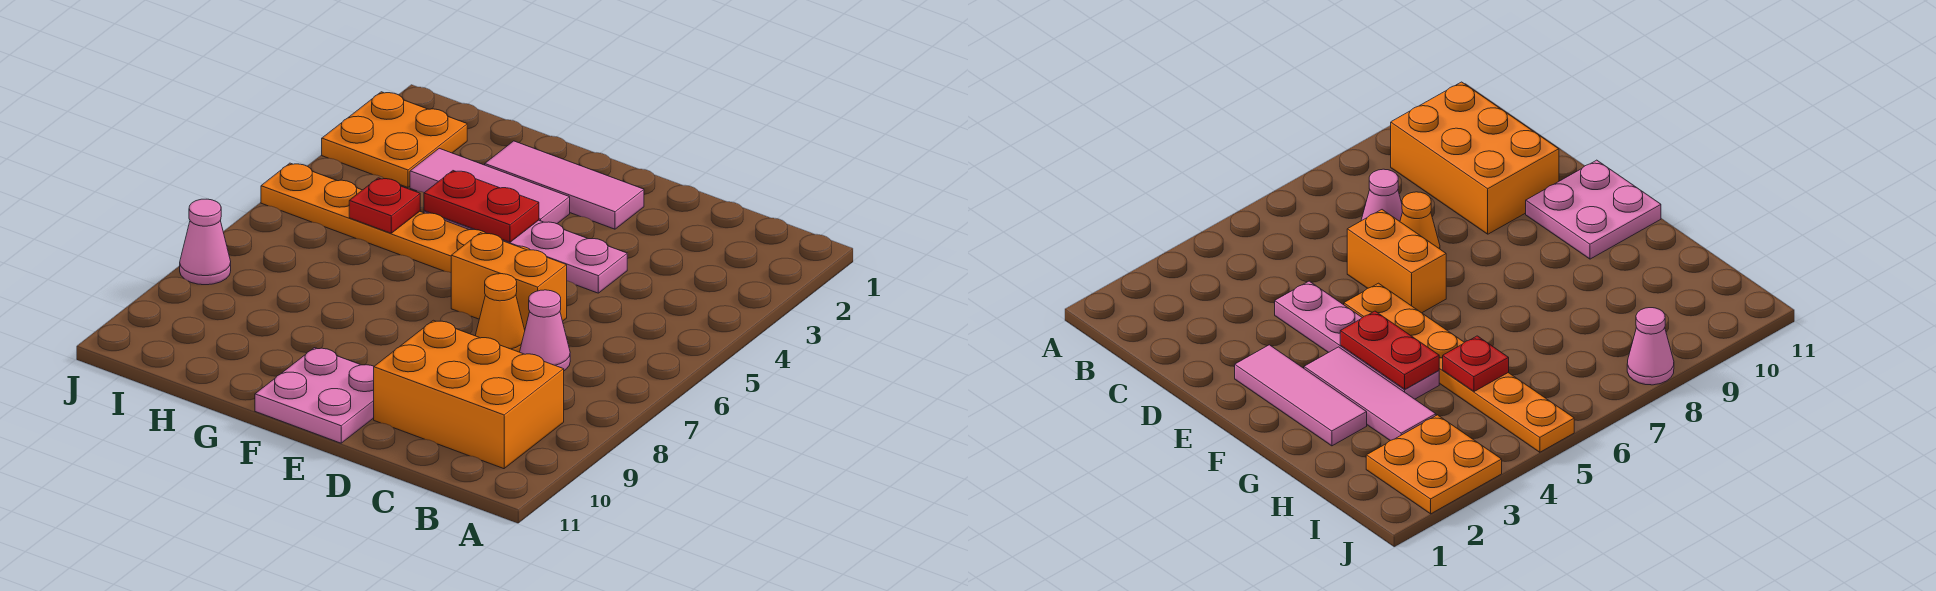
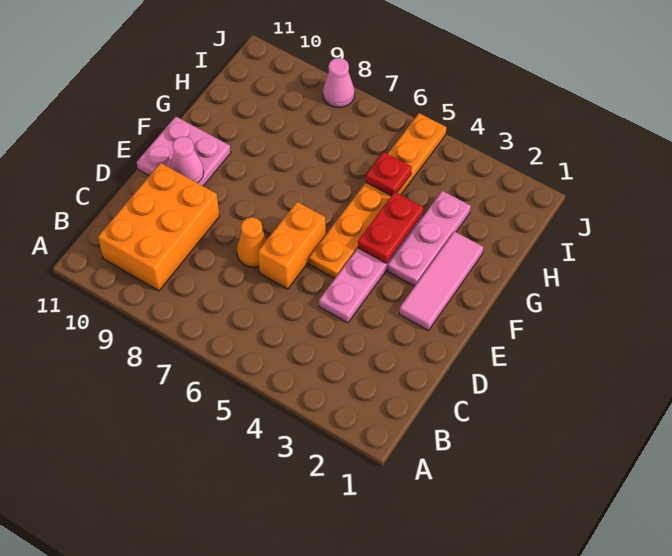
pink cone C7 level 1 -> pink cone E10 level 2
pink tile F3:H3 level 1 -> pink plate F3:H3 level 1
orange plate I2:J3 level 1 -> none

